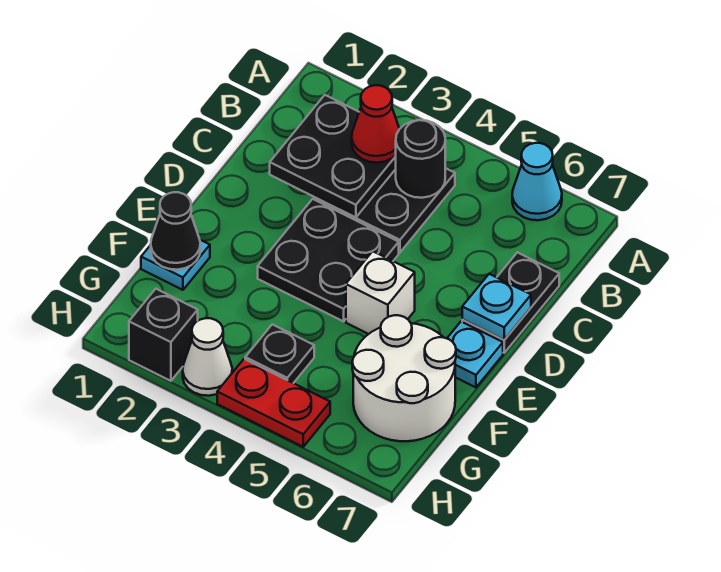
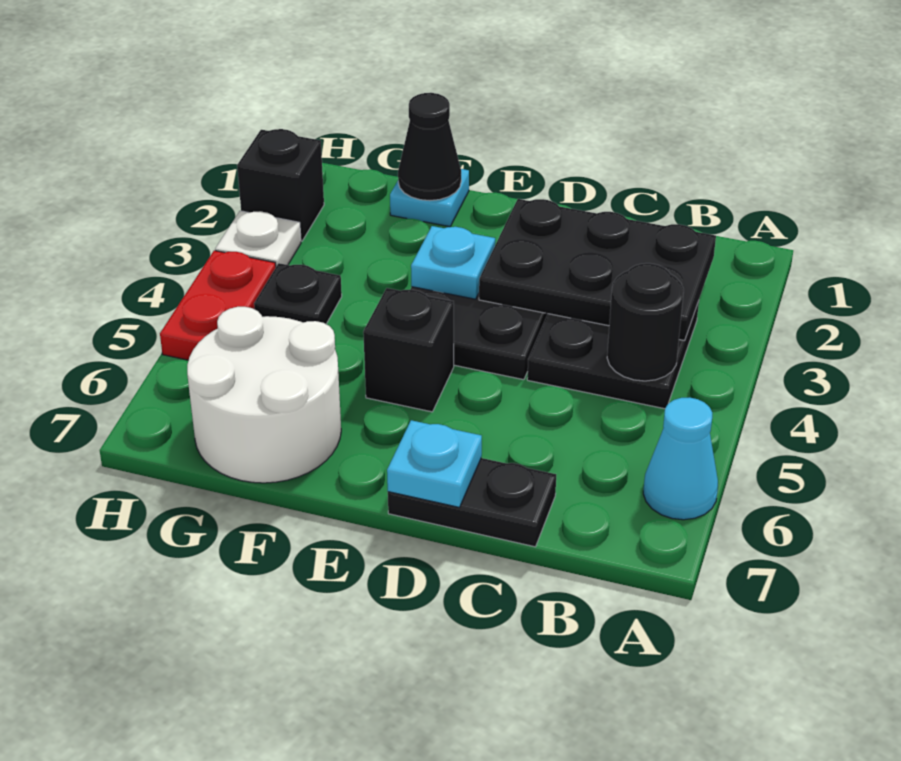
black plate B2:C3 level 2 -> black plate B2:D3 level 2
red cone B3 level 3 -> none
white brick E5 level 1 -> black brick E5 level 1
cyan plate E7 level 1 -> cyan plate E3 level 2
white cone H3 level 1 -> white plate H3 level 1

